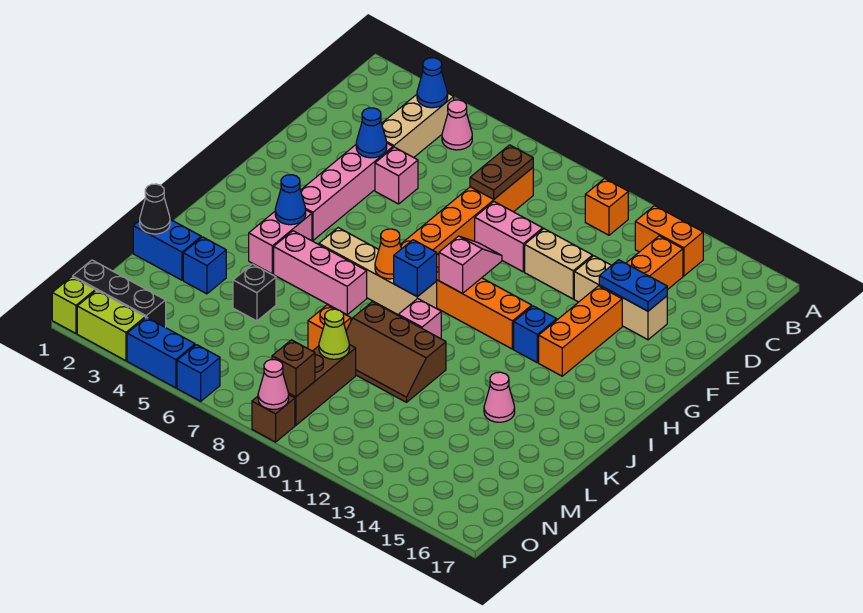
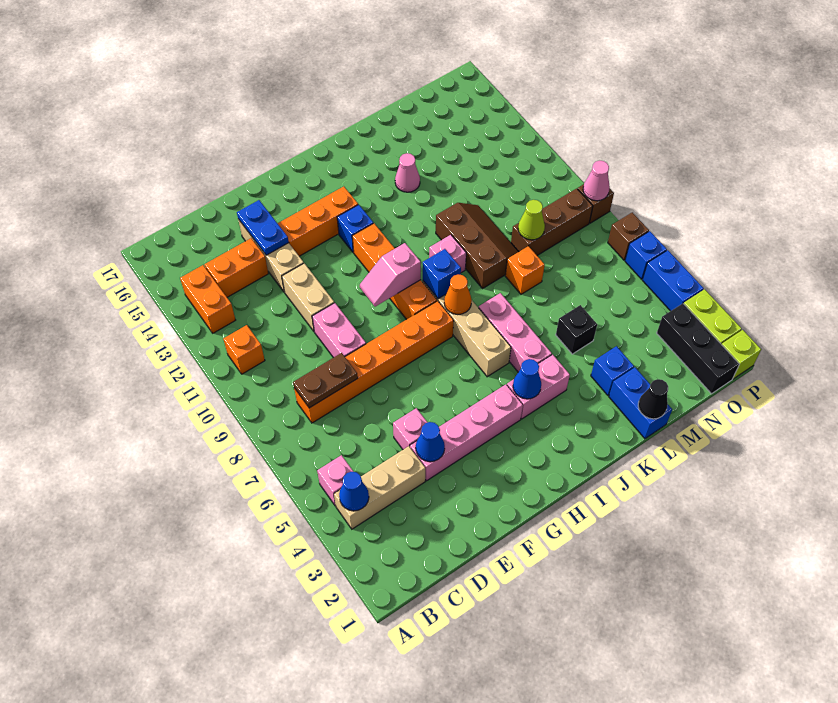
pink cone B5 level 1 -> pink brick B5 level 1
brown brick O9 level 2 -> brown brick P7 level 1

